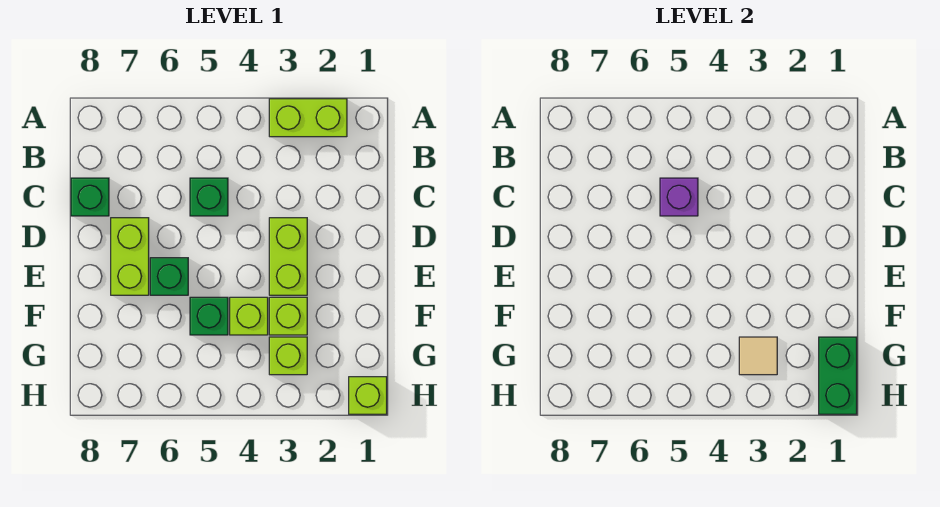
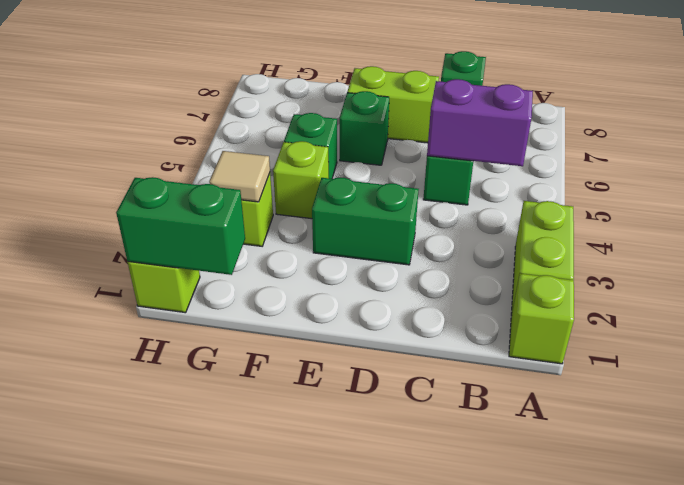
purple brick C5 level 2 -> purple brick B5:C5 level 2
lime brick D3:E3 level 1 -> green brick D3:E3 level 1
lime brick F3 level 1 -> lime brick A1 level 1

